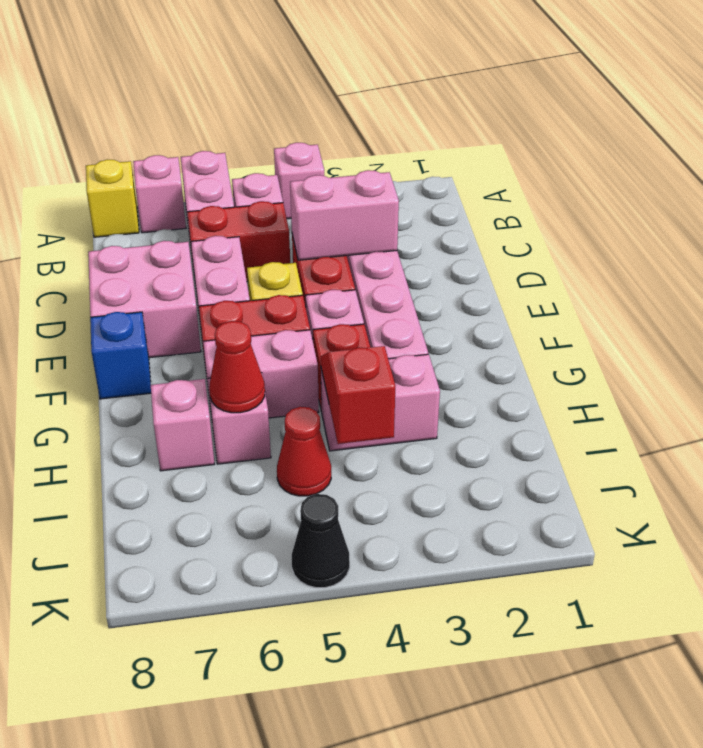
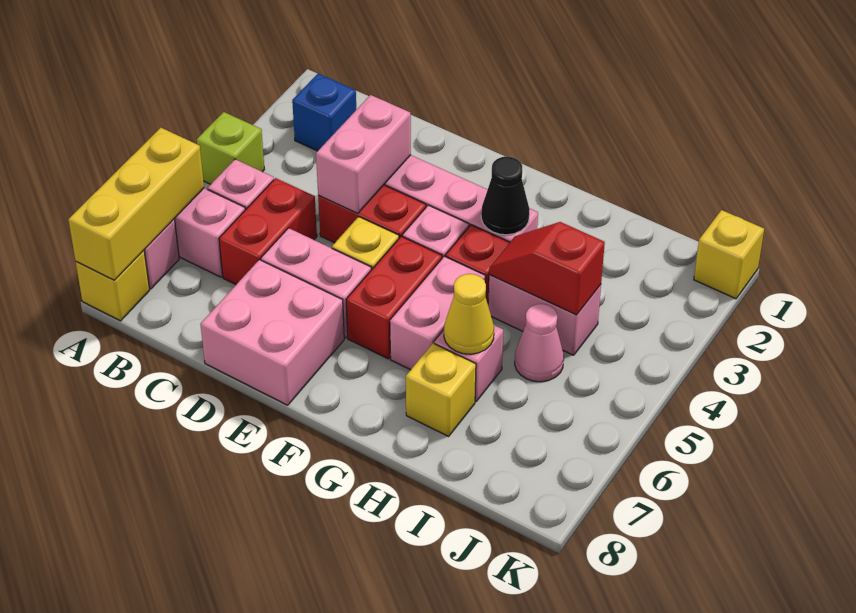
pink brick A4 level 1 -> lime brick A4 level 1
none -> yellow brick A6:A8 level 2
blue brick F8 level 1 -> blue brick B2 level 1
pink brick H3:H4 level 1 -> pink brick H4:I4 level 1
red cone H6 level 2 -> yellow cone H6 level 2
pink brick H7 level 1 -> yellow brick H7 level 1
red cone I5 level 1 -> pink cone I5 level 1
none -> yellow brick K1 level 1
black cone K5 level 1 -> black cone G3 level 2

